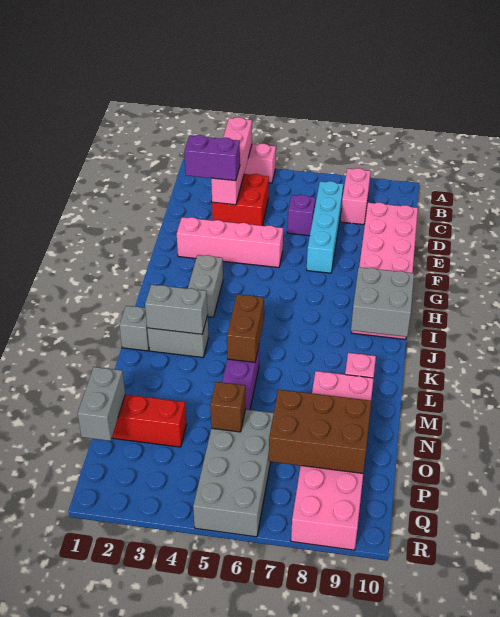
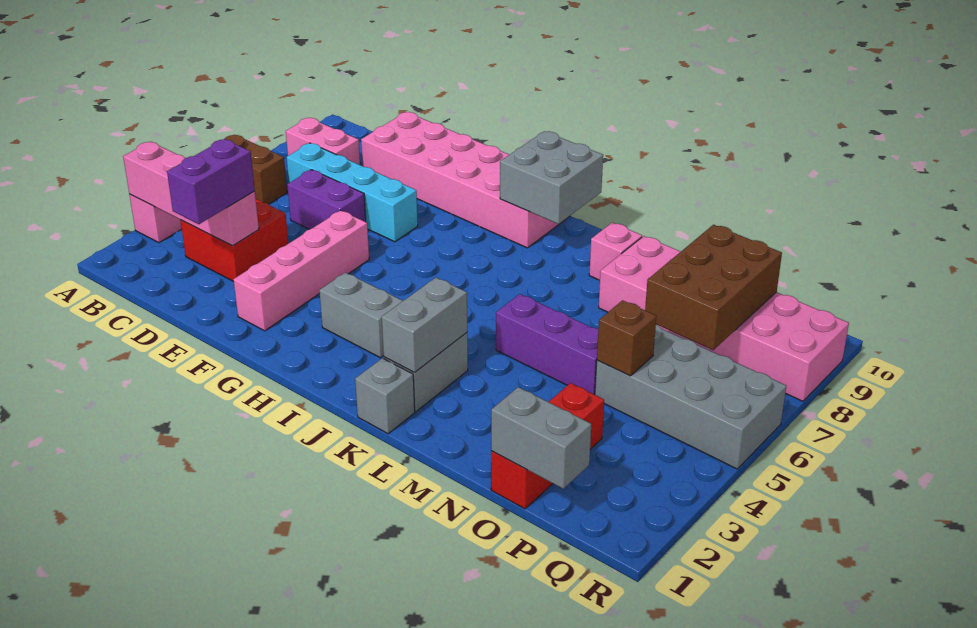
purple brick D6 level 1 -> purple brick D6:E6 level 1
brown brick K5:L5 level 2 -> brown brick A6:B6 level 1

